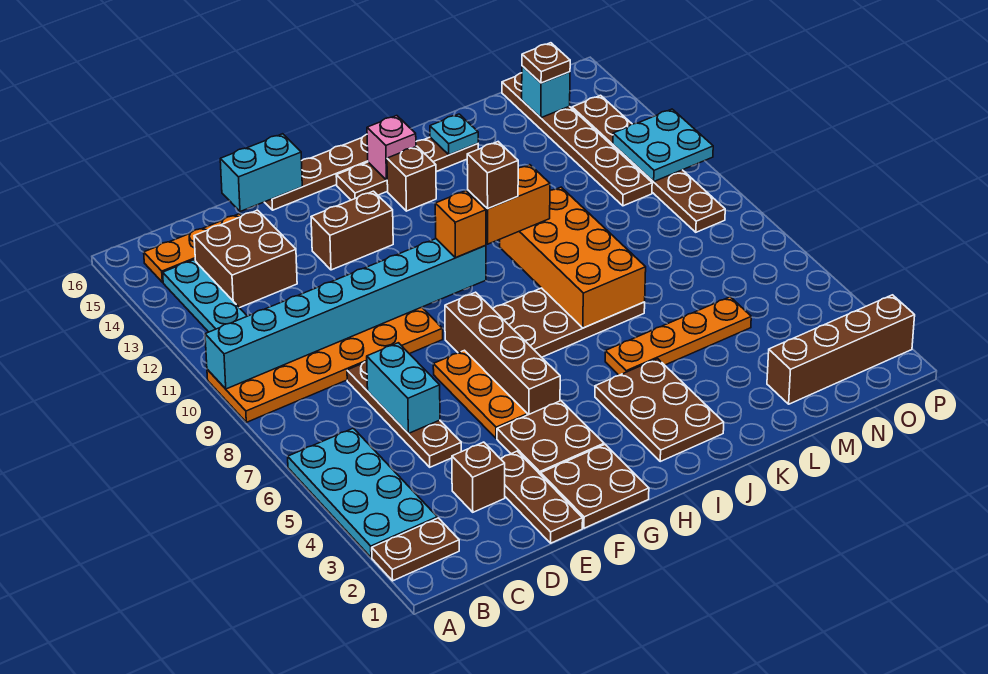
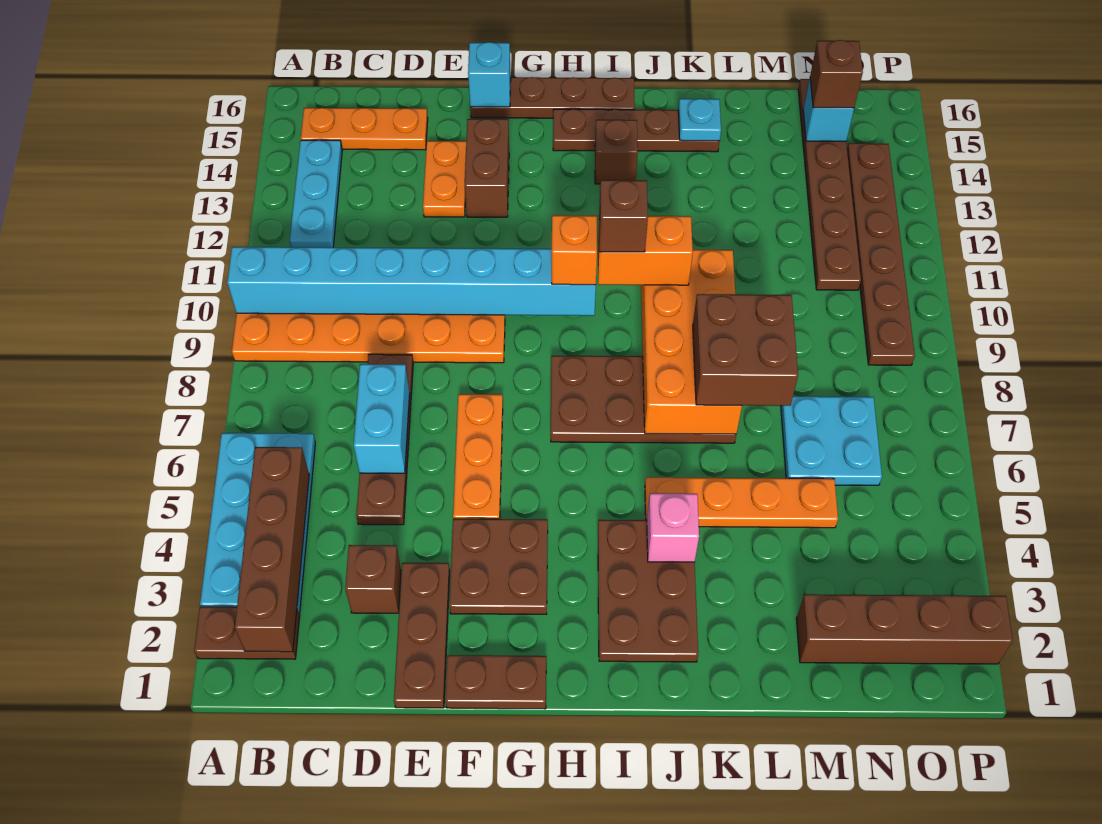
brown brick C13:D14 level 1 -> brown brick K7:L8 level 3
none -> orange plate E13:E14 level 1
cyan brick E16:F16 level 2 -> cyan brick F16 level 2
brown plate F1:G2 level 1 -> brown plate F1:G1 level 1
brown brick F13:G13 level 1 -> brown brick F13:F14 level 1
brown brick G5:G8 level 1 -> brown brick B2:B5 level 2
pink brick I15 level 2 -> pink brick J4 level 2
brown plate N15 level 3 -> brown brick N15 level 3
cyan plate O11:P12 level 2 -> cyan plate M6:N7 level 1

